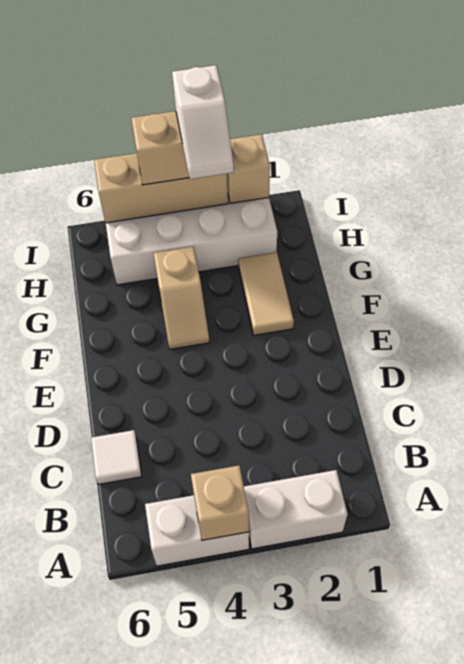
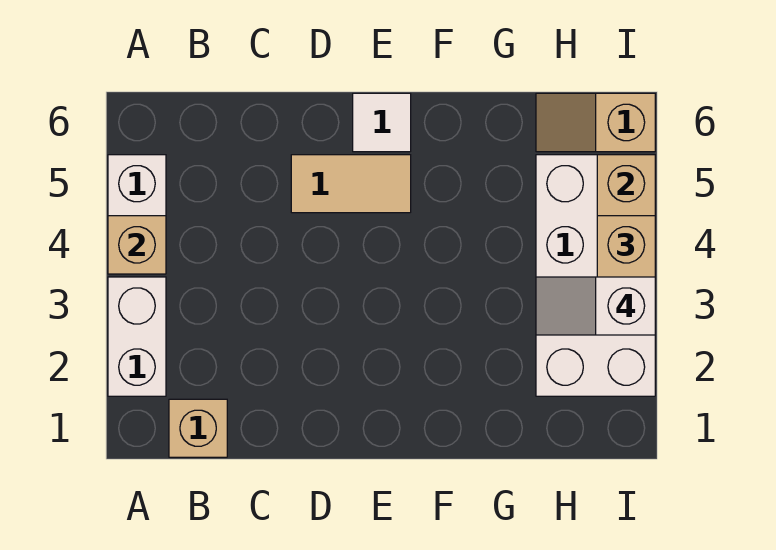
white tile C6 level 1 -> white tile E6 level 1
tan tile F2:G2 level 1 -> tan tile D5:E5 level 1
tan slope F4:G4 level 1 top G -> tan slope H6:I6 level 1 top I
tan brick I2 level 2 -> tan brick B1 level 1

